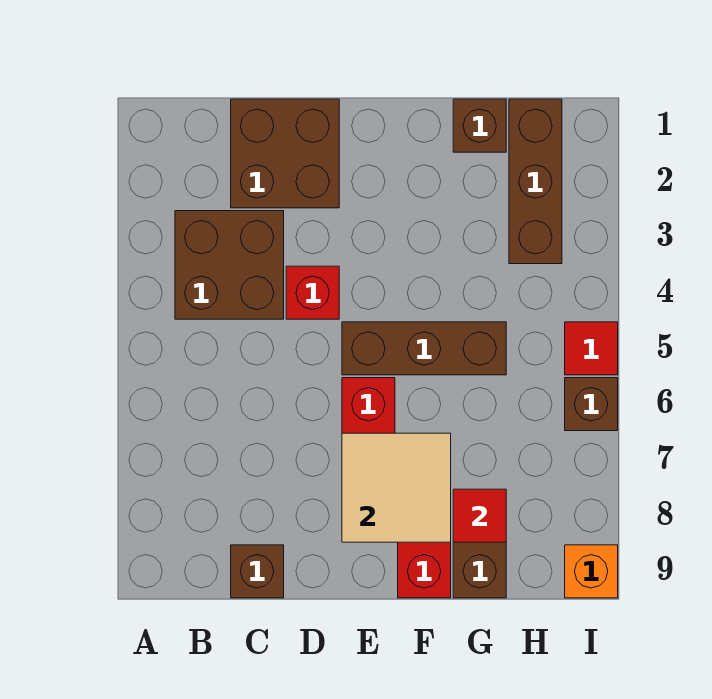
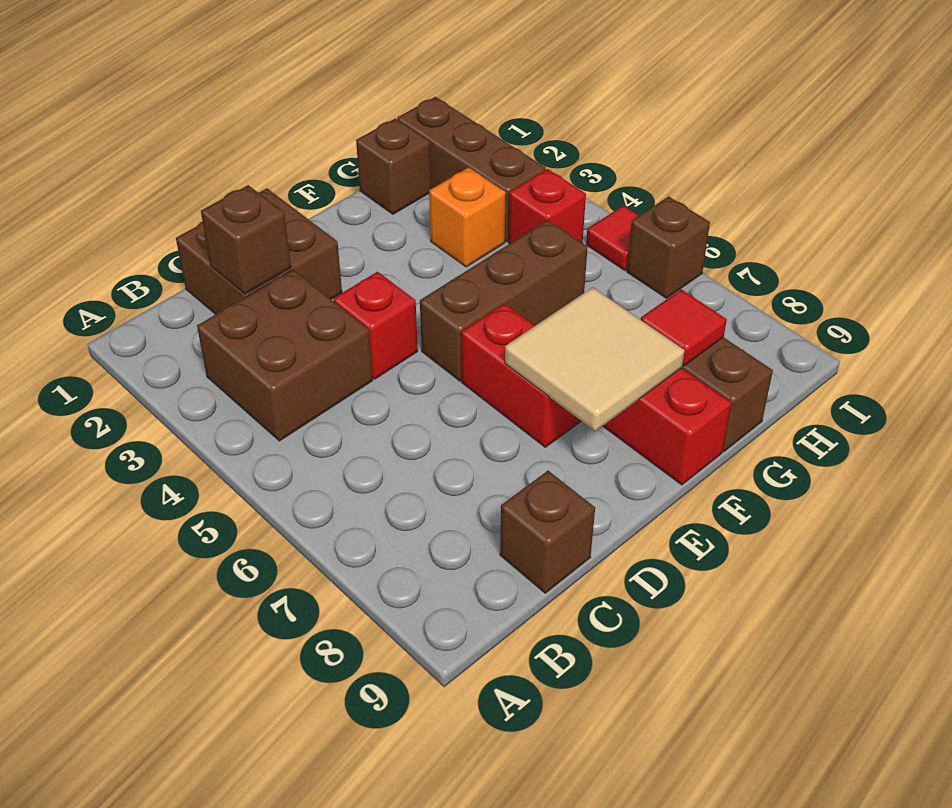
none -> brown brick C2 level 2
none -> red brick H4 level 1
orange brick I9 level 1 -> orange brick G3 level 1

